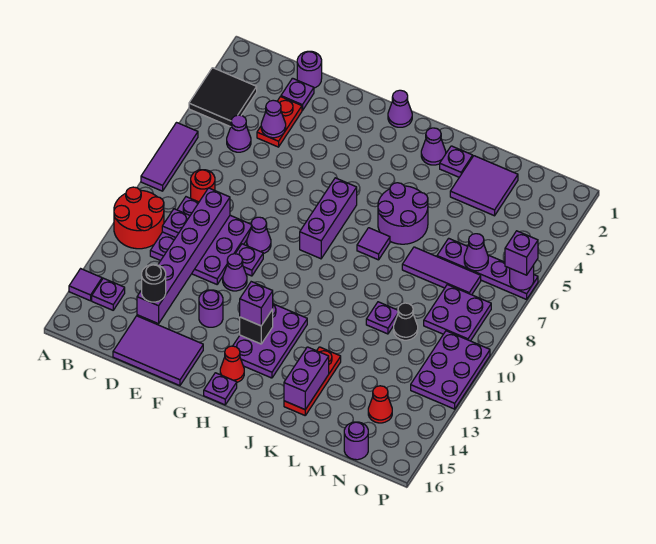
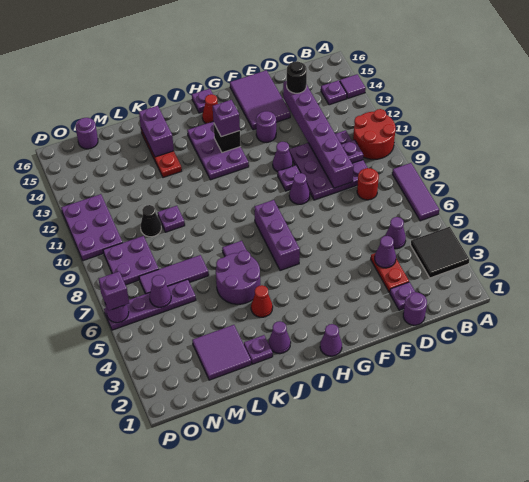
purple tile D15:F16 level 1 -> purple tile E14:F16 level 1
red cone N14 level 1 -> red cone J4 level 1

